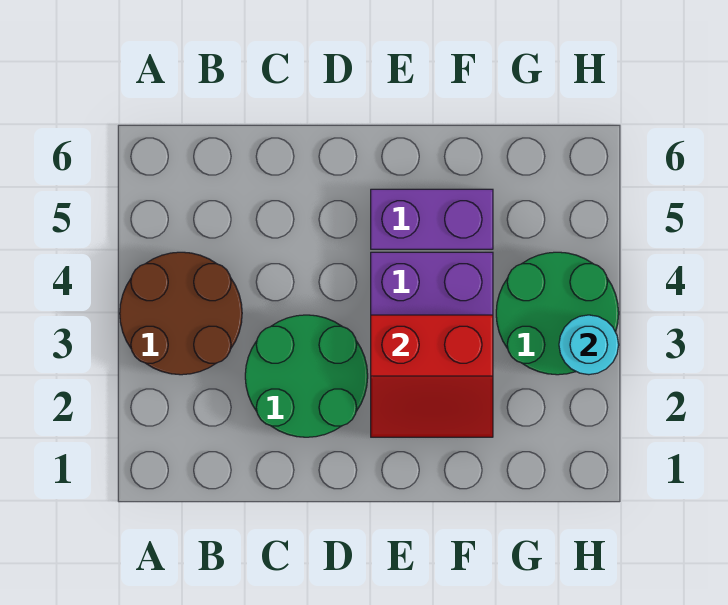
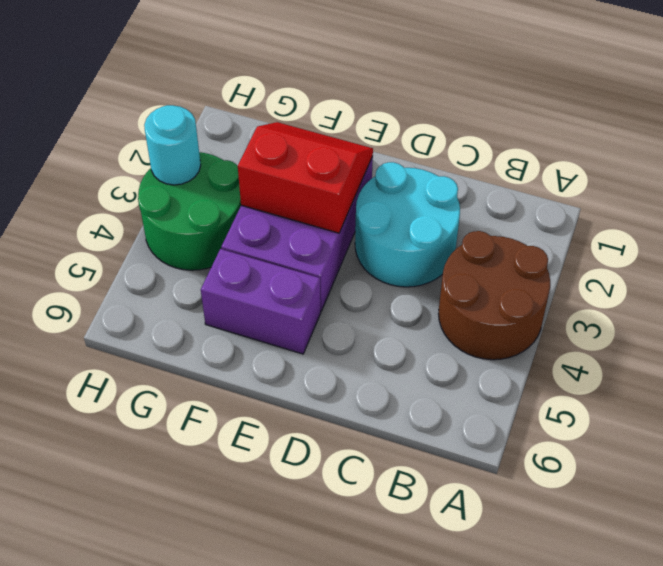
green round brick C2:D3 level 1 -> cyan round brick C2:D3 level 1

